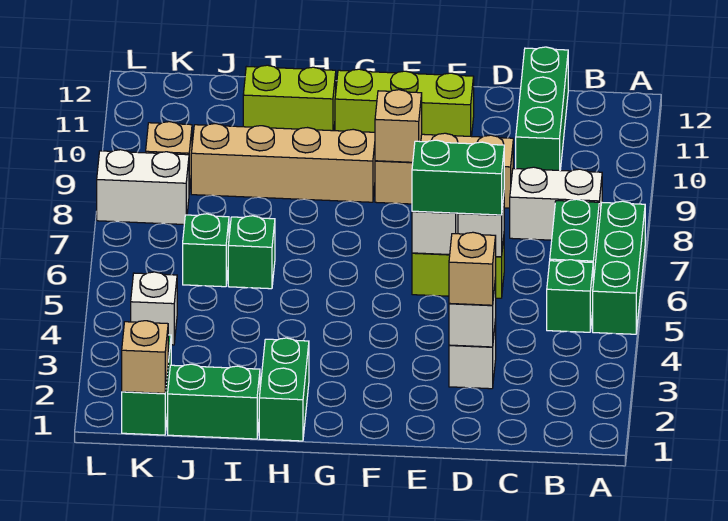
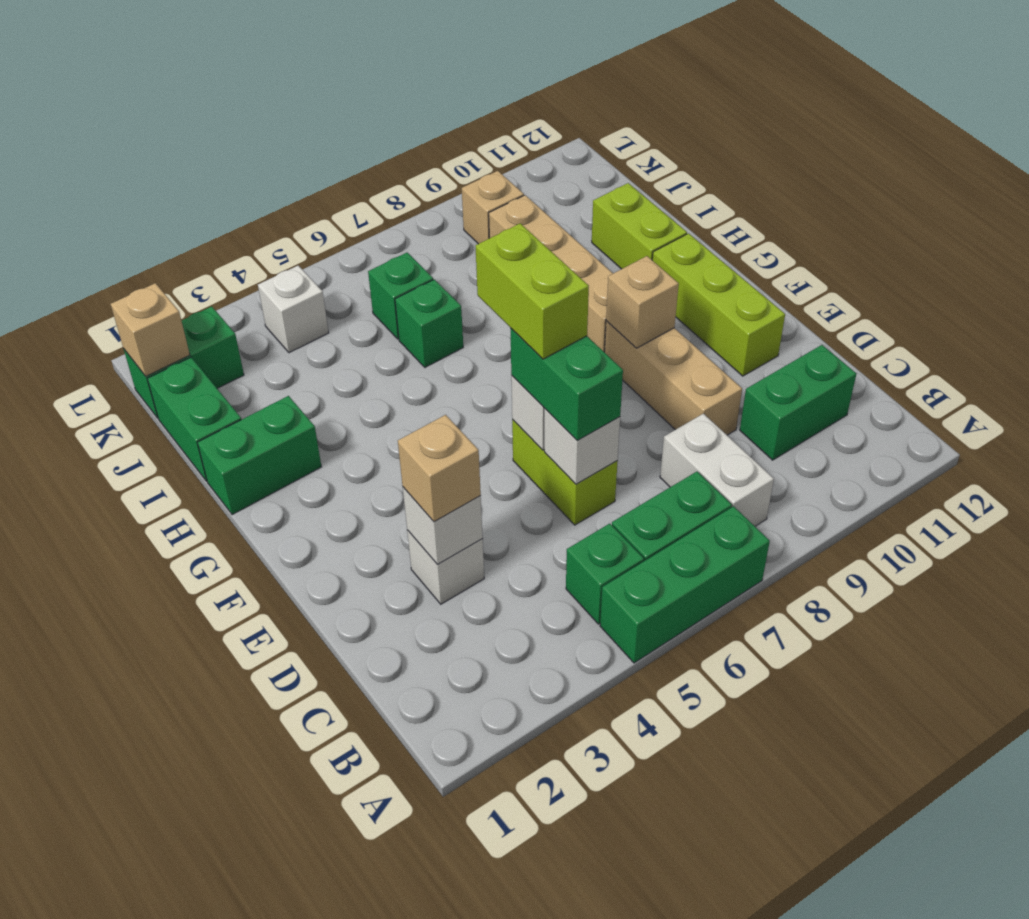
green brick C10:C12 level 1 -> green brick C10:C11 level 1
none -> lime brick E6:F6 level 4
white brick K8:L8 level 1 -> none

